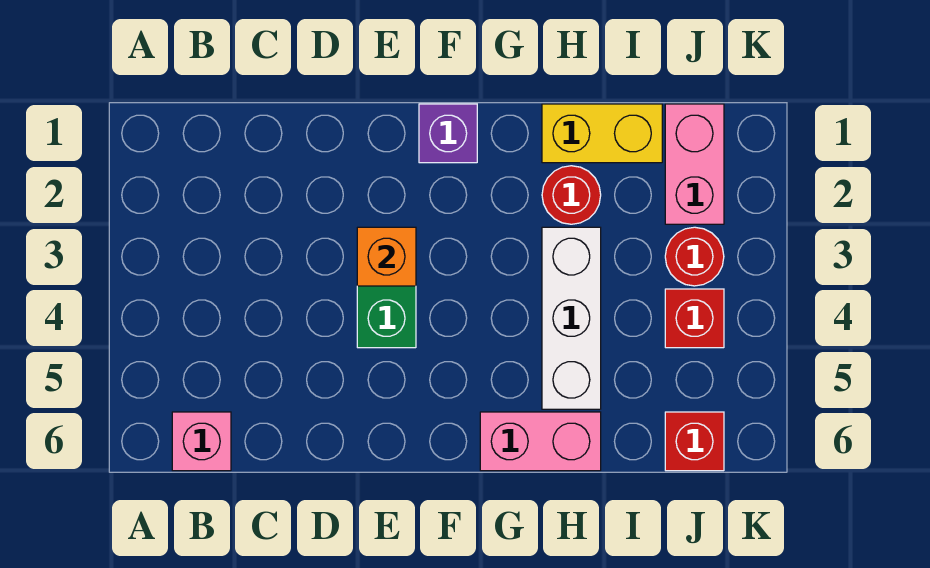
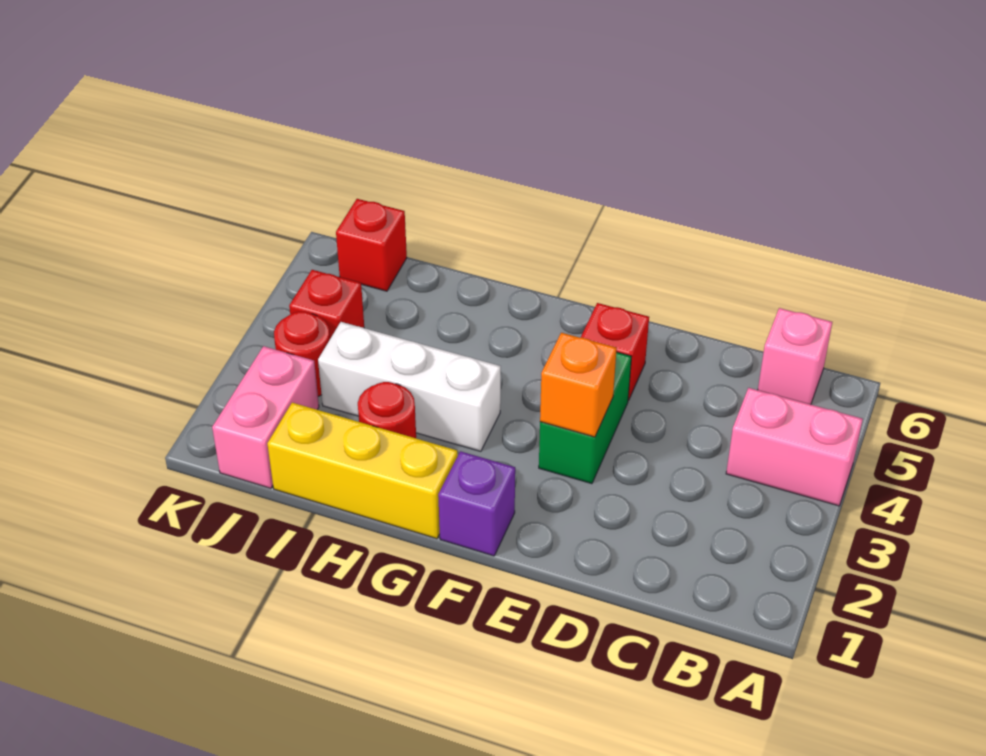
none -> red brick E5 level 1
pink brick G6:H6 level 1 -> pink brick A4:B4 level 1
yellow brick H1:I1 level 1 -> yellow brick G1:I1 level 1
white brick H3:H5 level 1 -> white brick G3:I3 level 1

